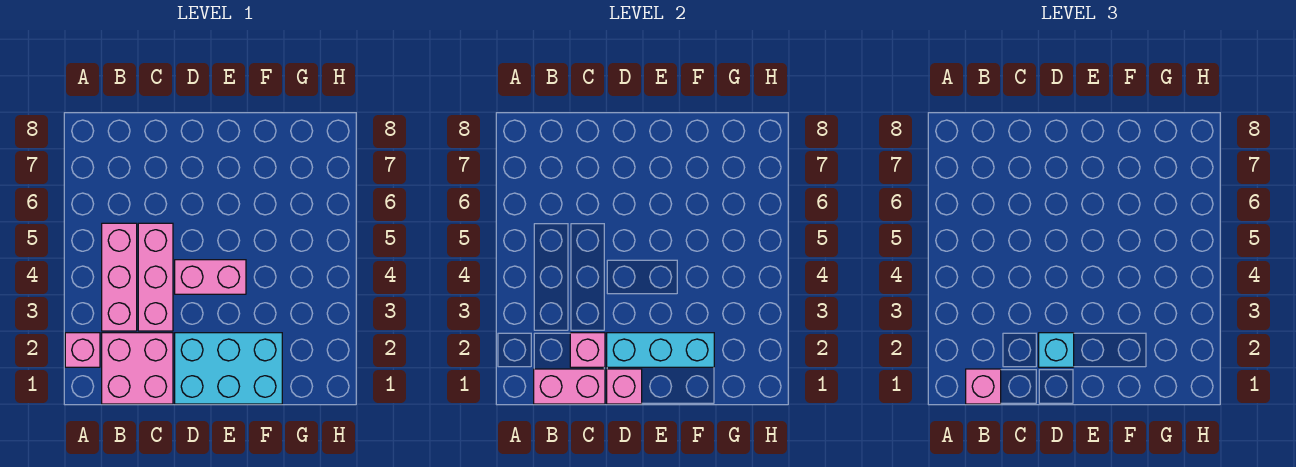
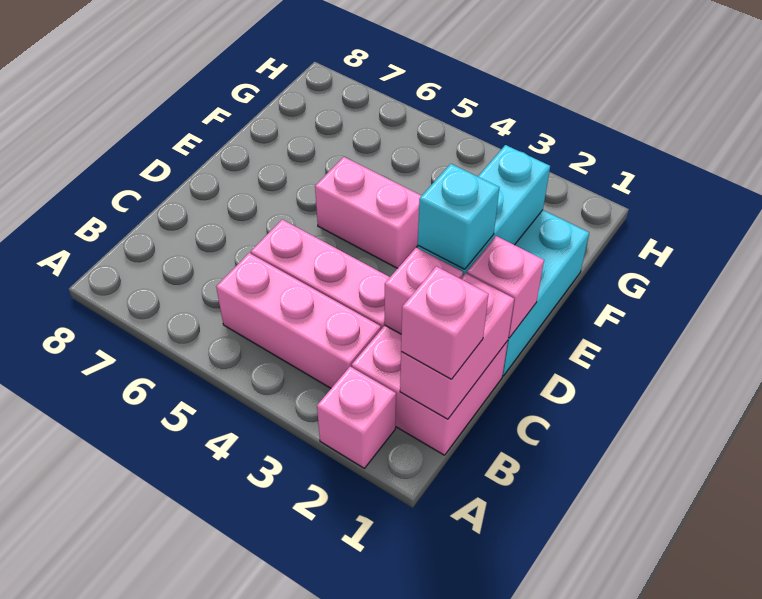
pink brick D4:E4 level 1 -> pink brick E4:E5 level 1

